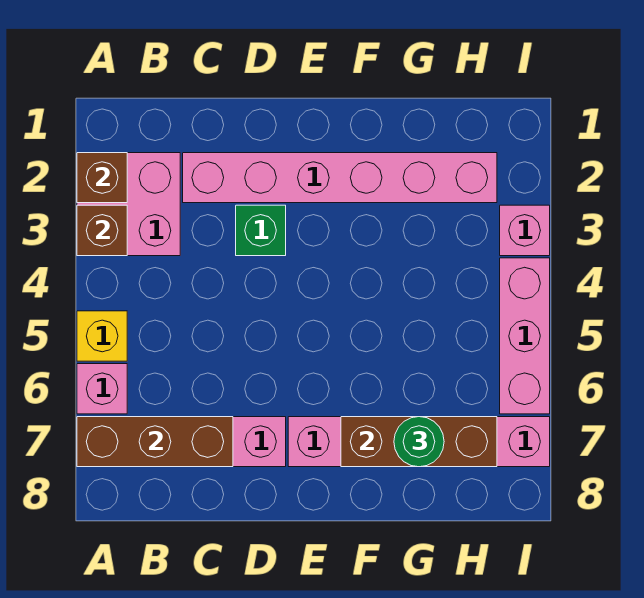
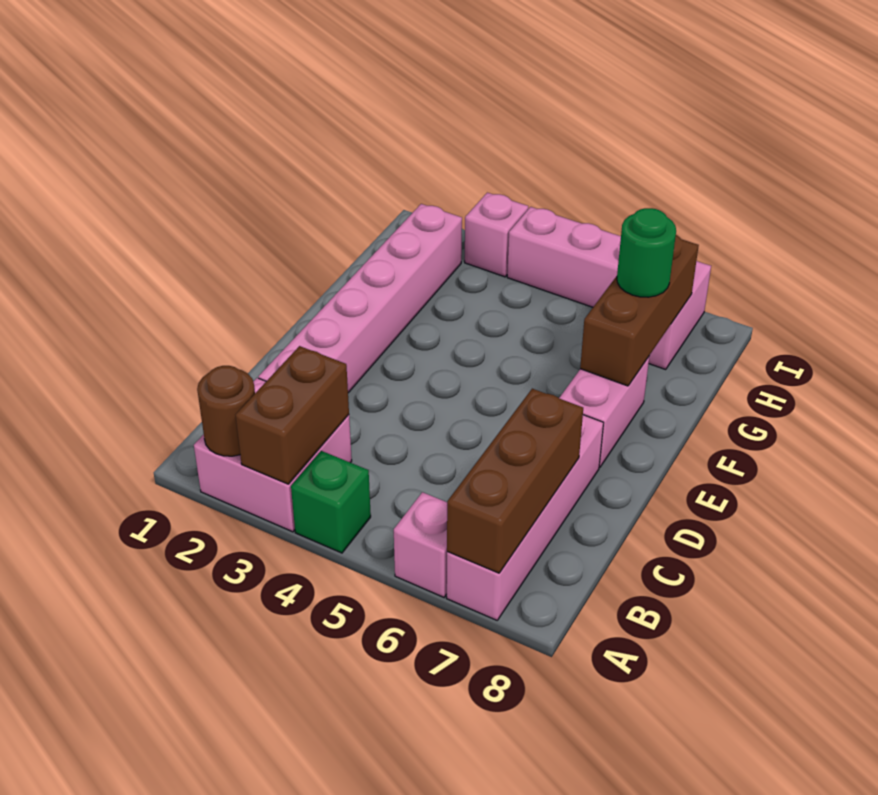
brown brick A2 level 2 -> brown round brick A2 level 2
brown brick A3 level 2 -> brown brick A3:B3 level 2
yellow brick A5 level 1 -> none
green brick D3 level 1 -> green brick A4 level 1

